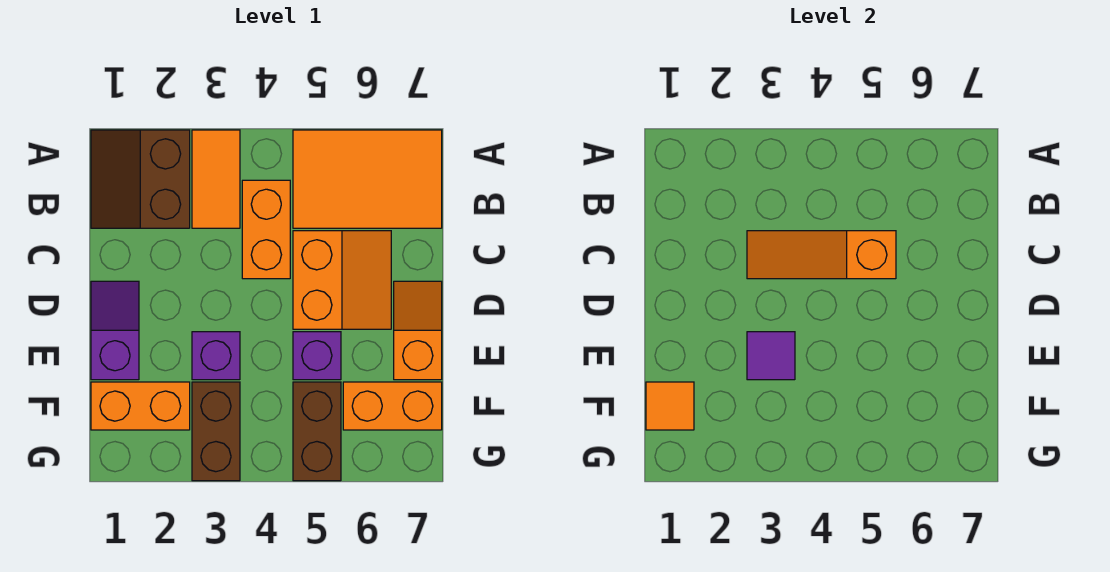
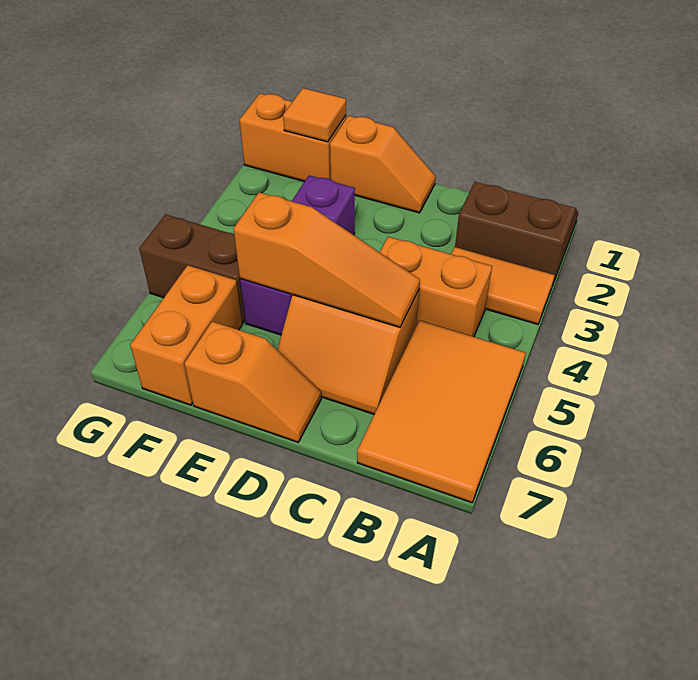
orange slope C3:C5 level 2 top 5 -> orange slope C5:E5 level 2 top E
purple slope D1:E1 level 1 top E -> orange slope D1:E1 level 1 top E
purple tile E3 level 2 -> none
orange brick F1:F2 level 1 -> orange brick F1:G1 level 1
brown brick F3:G3 level 1 -> none

